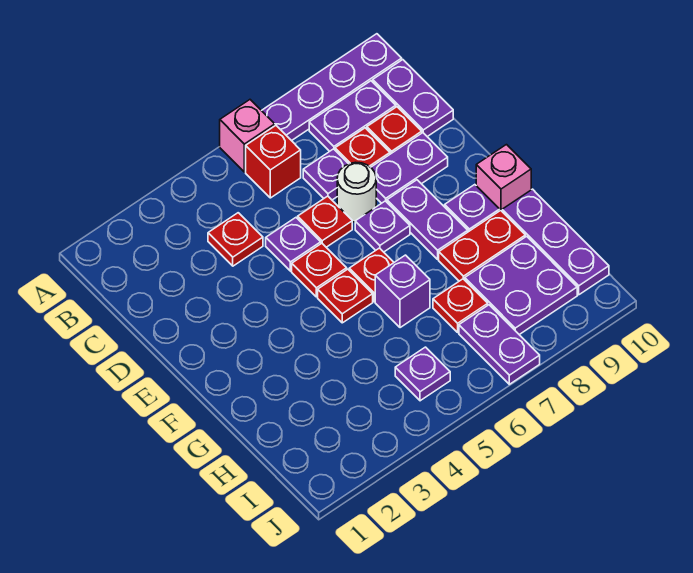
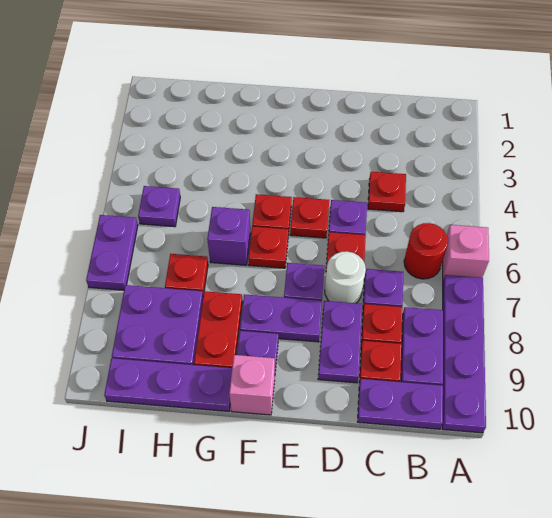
red brick B6 level 1 -> red round brick B6 level 1
purple plate I7:J7 level 1 -> purple plate J6:J7 level 1

